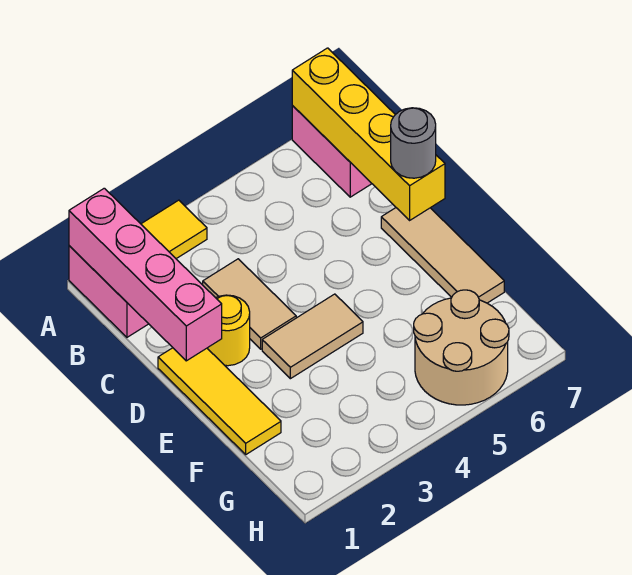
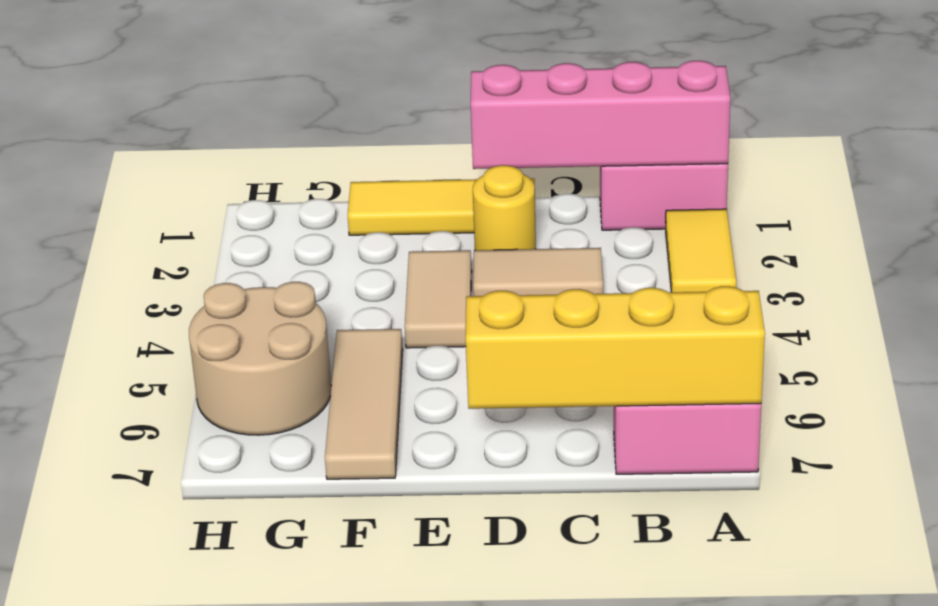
tan tile D7:F7 level 1 -> tan tile F5:F7 level 1
grey round brick D7 level 3 -> none

